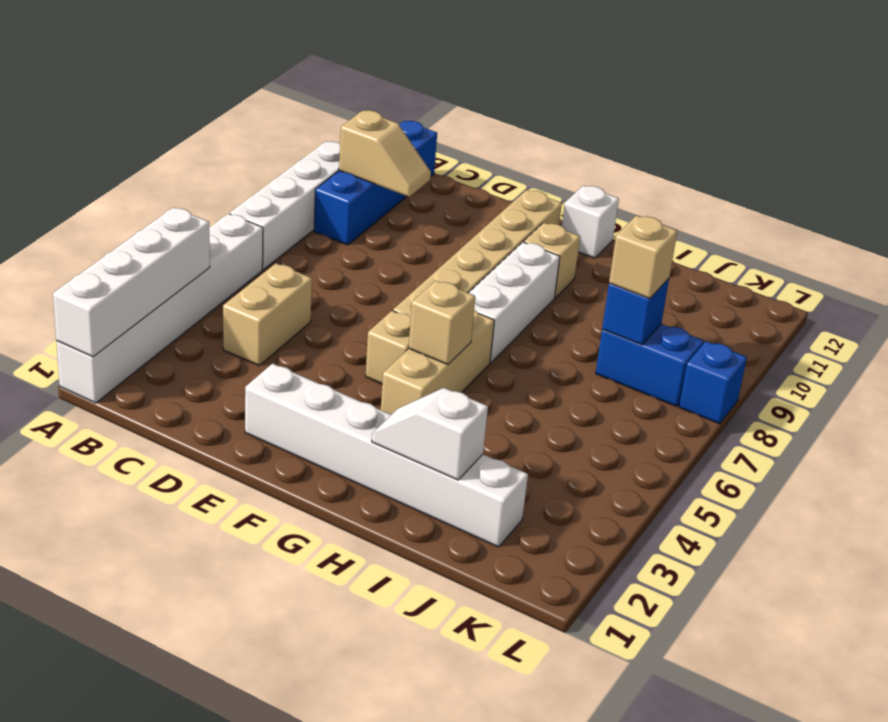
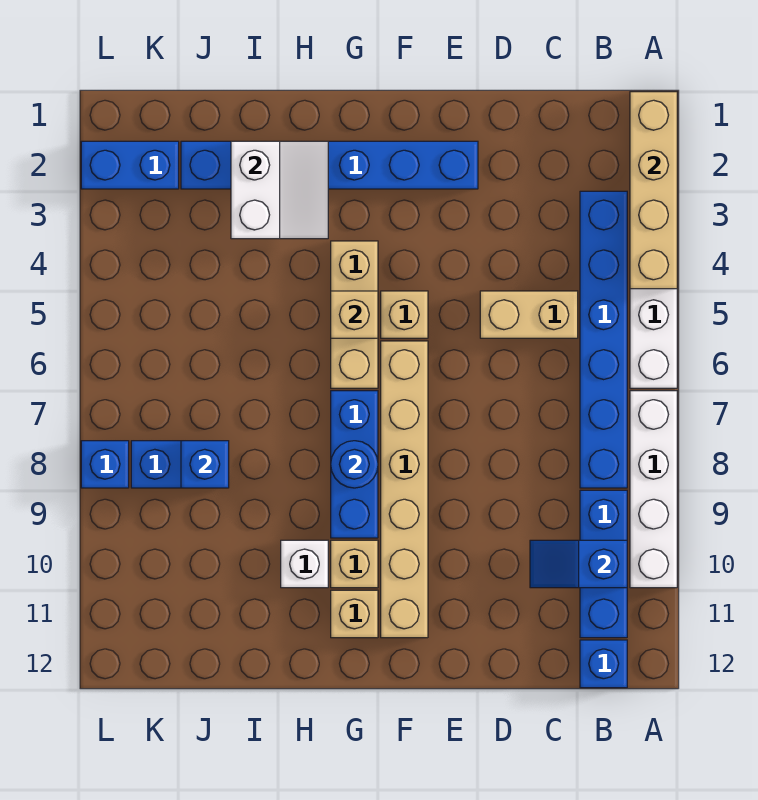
white brick A1:A4 level 2 -> tan brick A1:A4 level 2
none -> blue brick B3:B8 level 1
tan slope B10:C10 level 2 top B -> blue slope B10:C10 level 2 top B
tan brick C4:C5 level 1 -> tan brick C5:D5 level 1
white brick E2:J2 level 1 -> blue brick E2:J2 level 1
white brick G7:G9 level 1 -> blue brick G7:G9 level 1
none -> blue round brick G8 level 2
white brick G12 level 1 -> white brick H10 level 1
white slope H2:I2 level 2 top I -> white slope H2:I3 level 2 top I
tan brick J8 level 3 -> tan brick G11 level 1
none -> blue brick K2:L2 level 1

